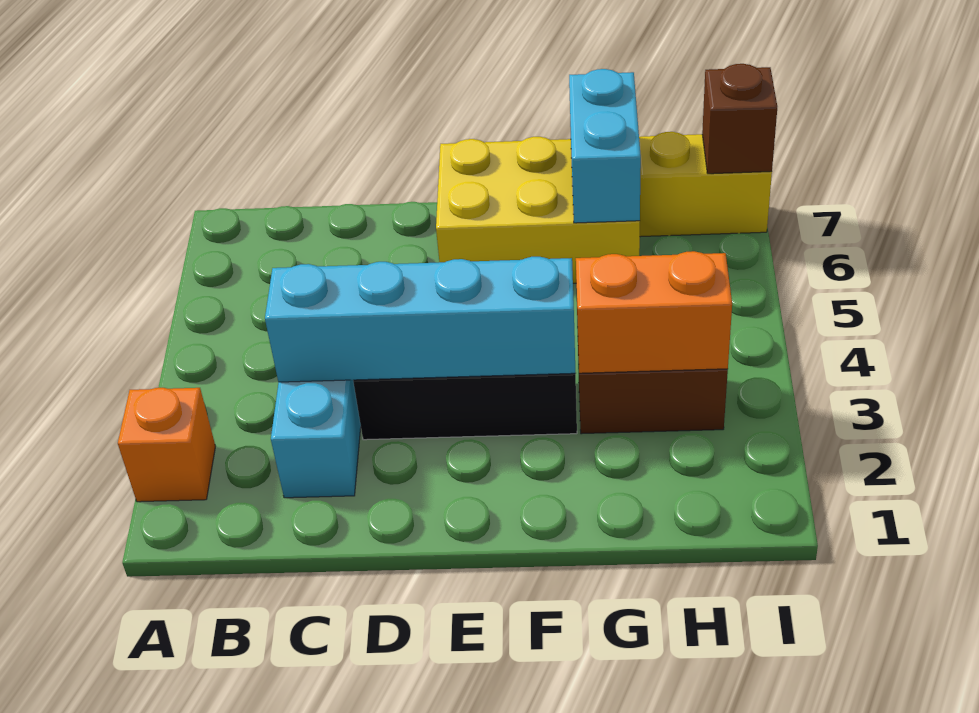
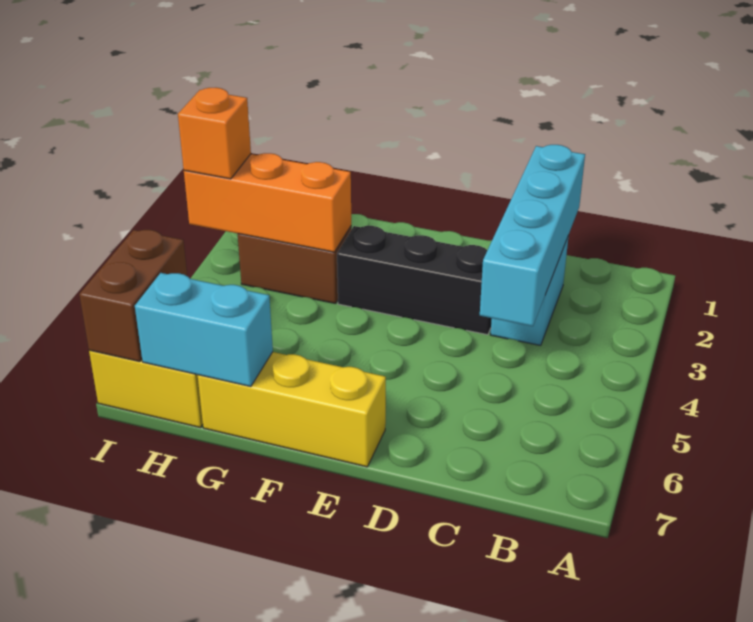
orange brick A2 level 1 -> orange brick I3 level 3
cyan brick C3:F3 level 2 -> cyan brick C1:C4 level 2
yellow brick E6:G7 level 1 -> yellow brick E7:G7 level 1
orange brick G3:H3 level 2 -> orange brick G3:I3 level 2
cyan brick G6:G7 level 2 -> cyan brick G7:H7 level 2
brown brick I7 level 2 -> brown brick I6:I7 level 2

